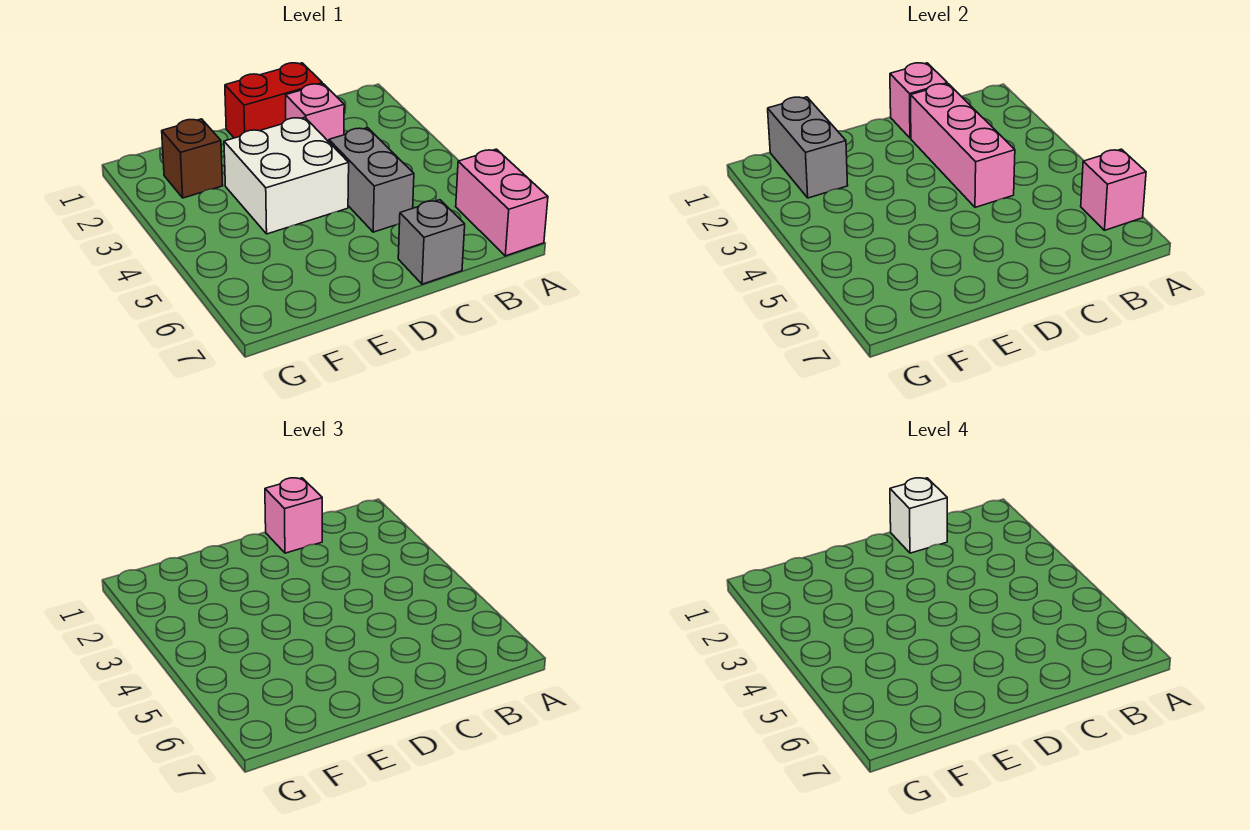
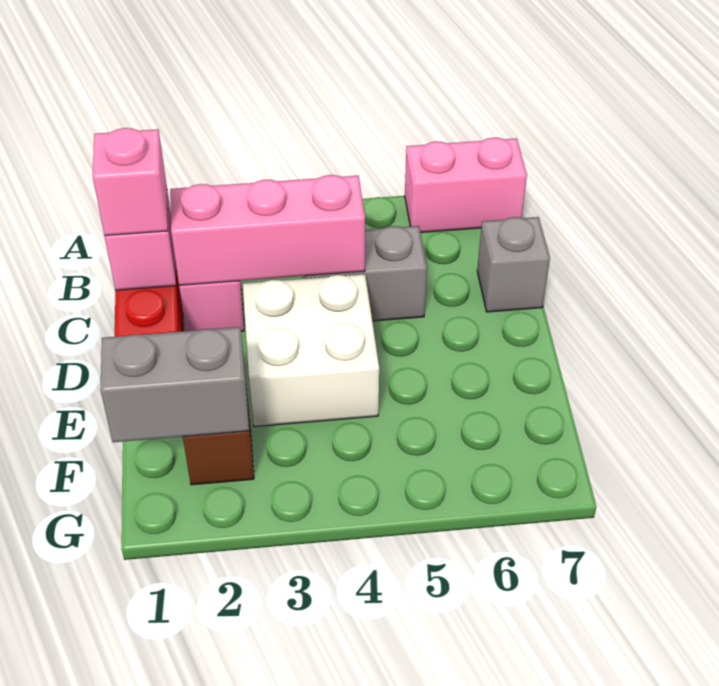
pink brick A6 level 2 -> none
white brick C1 level 4 -> none

